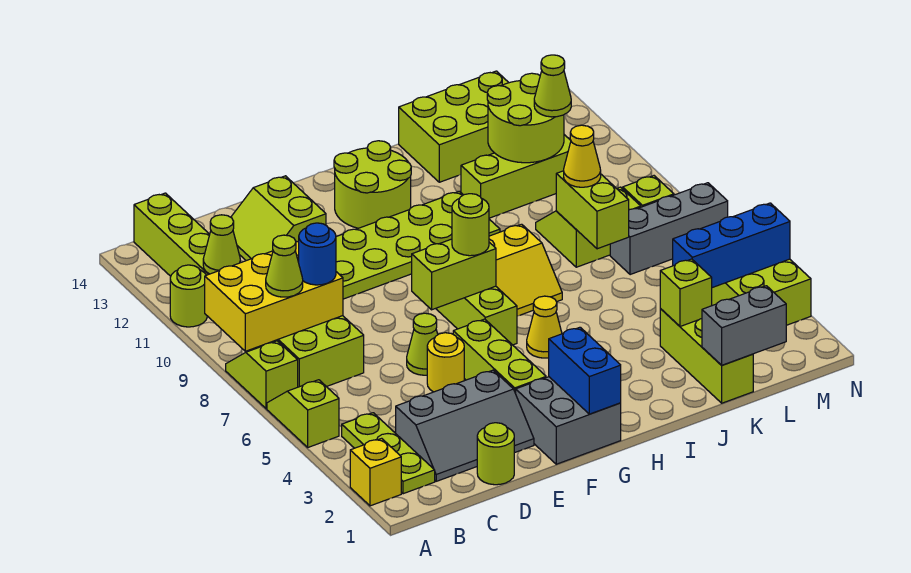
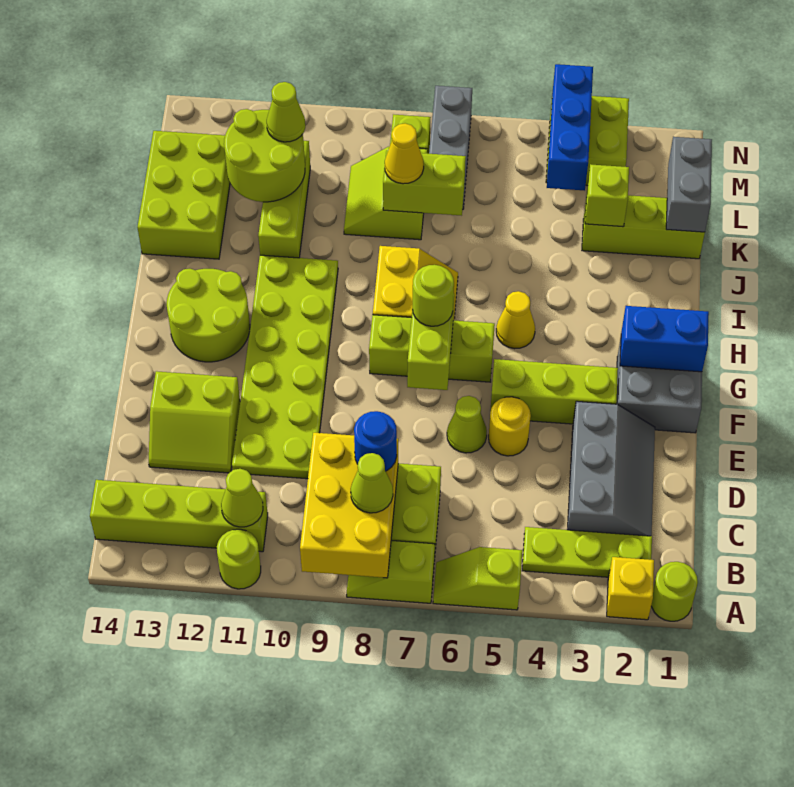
lime round brick D1 level 1 -> lime round brick A1 level 1

